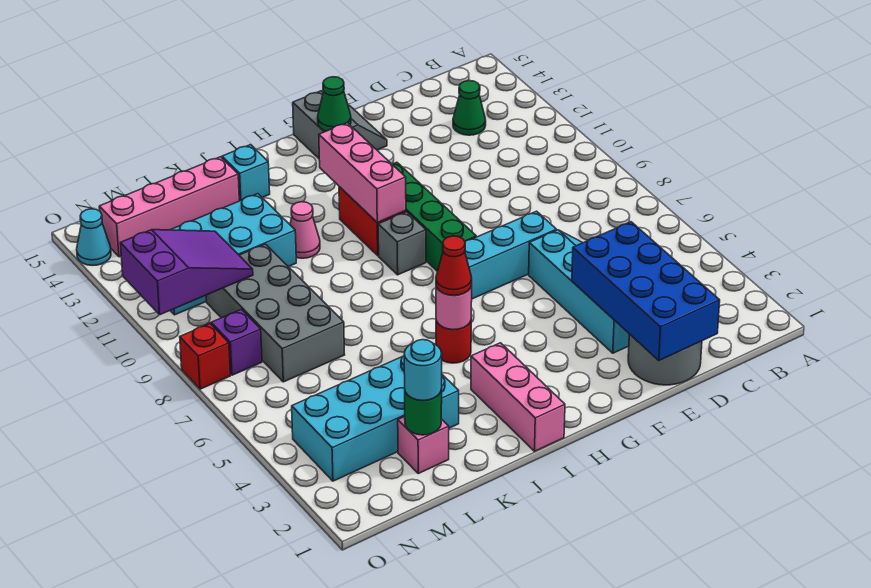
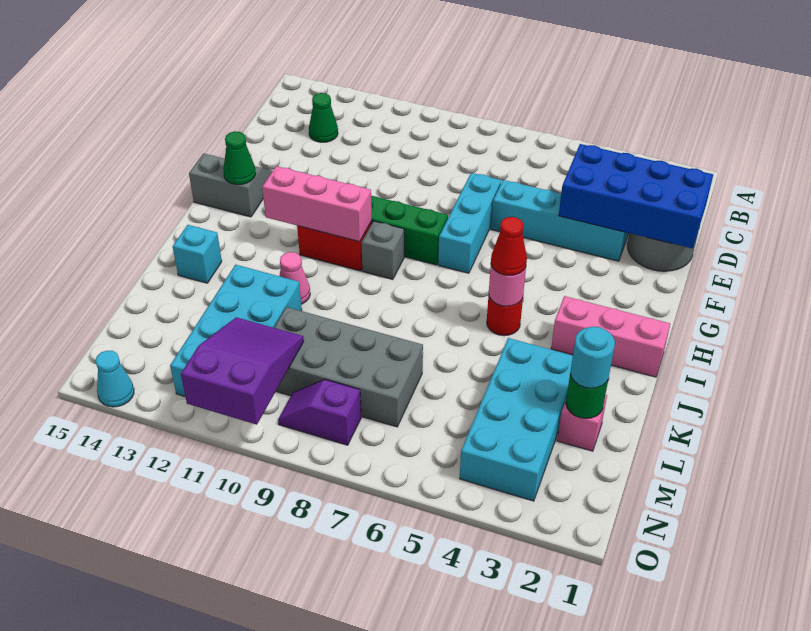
pink brick K14:N14 level 1 -> none
red brick O8 level 1 -> none

